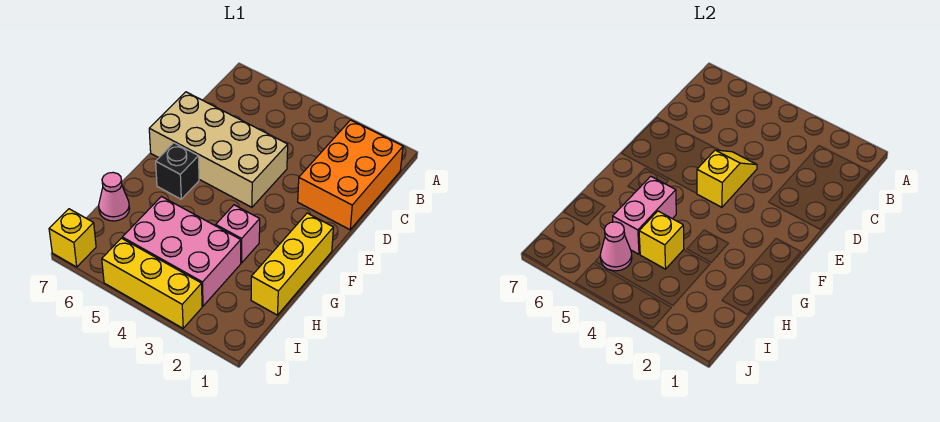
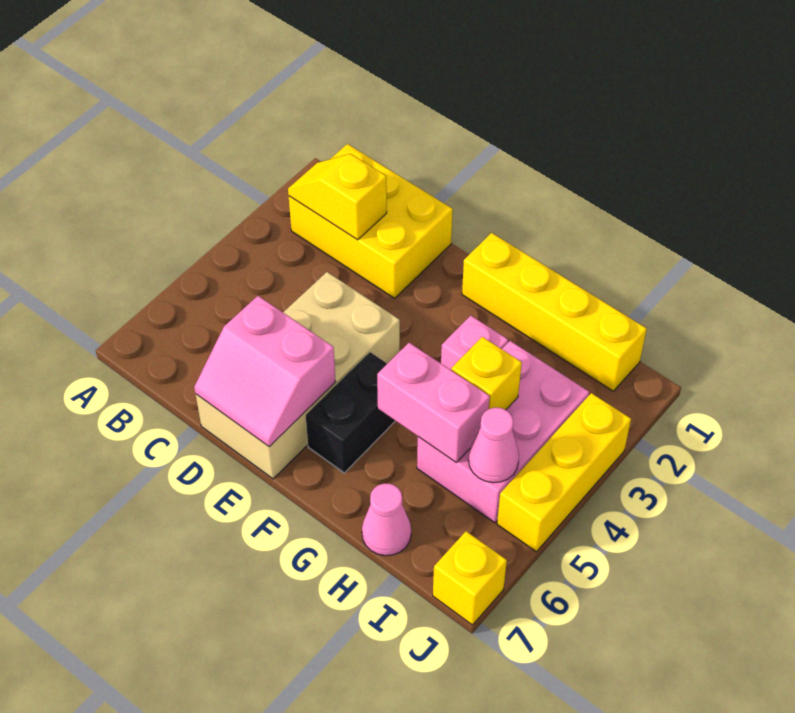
orange brick B1:D2 level 1 -> yellow brick B1:D2 level 1
yellow slope D4:E4 level 2 top E -> yellow slope B2:C2 level 2 top C
none -> pink slope D6:E7 level 2 top 6
yellow brick F1:H1 level 1 -> yellow brick F1:I1 level 1
black brick F6 level 1 -> black brick F5:F6 level 1

